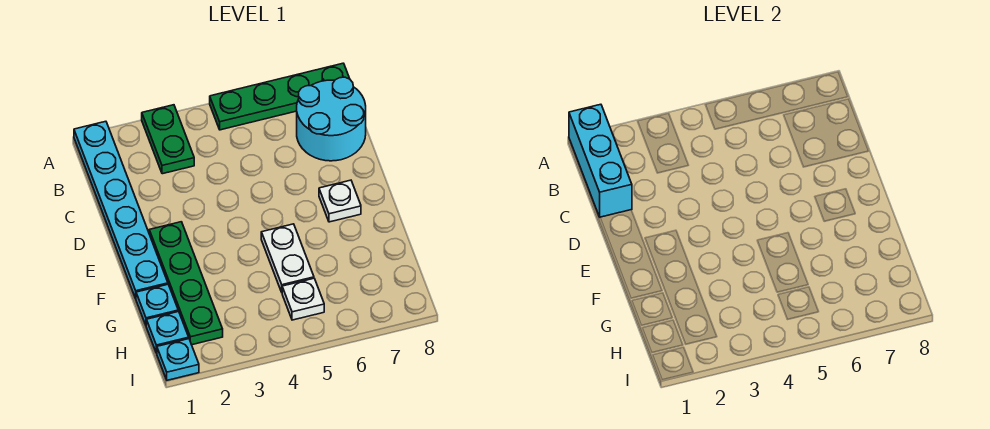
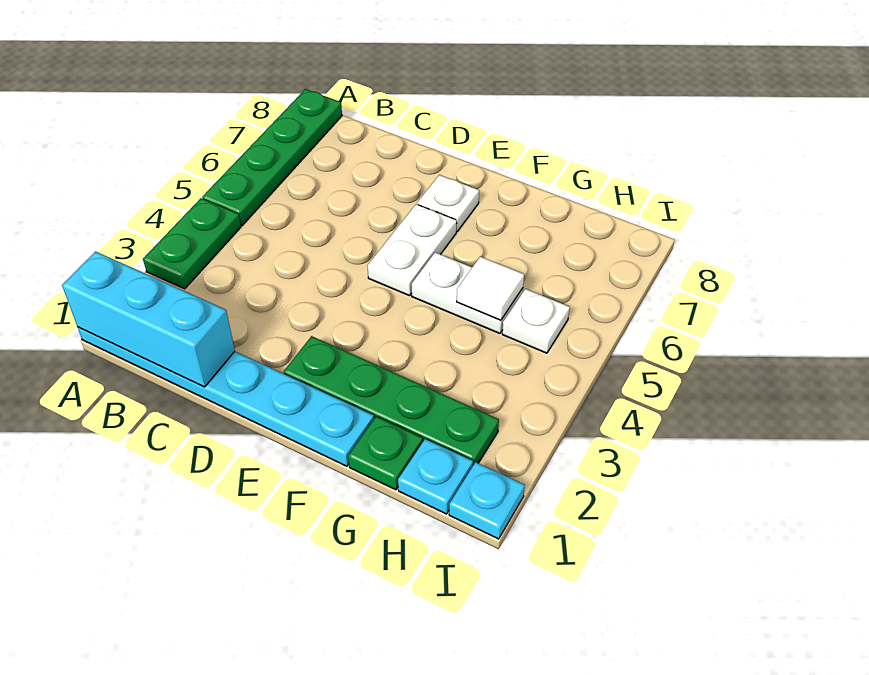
green plate A3:B3 level 1 -> green plate A3:A4 level 1
cyan round brick B7:C8 level 1 -> none
none -> white plate E5:E6 level 1
cyan plate G1 level 1 -> green plate G1 level 1
none -> white tile G5 level 2

